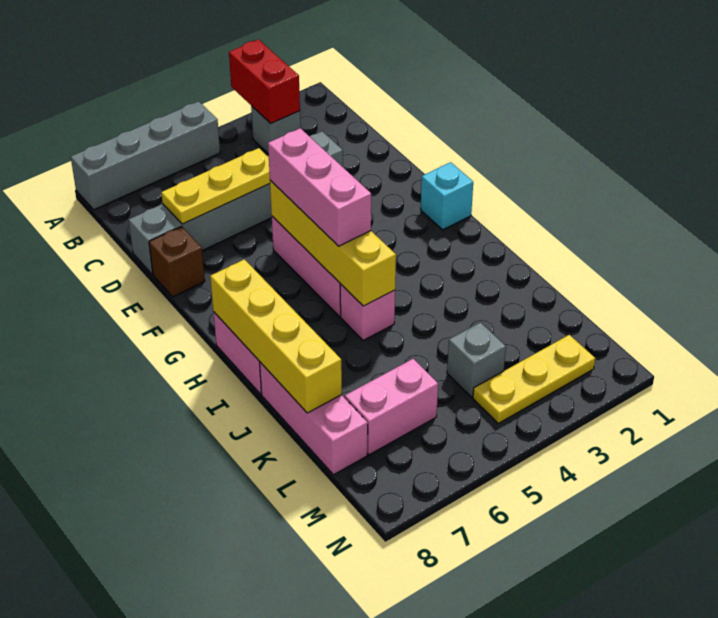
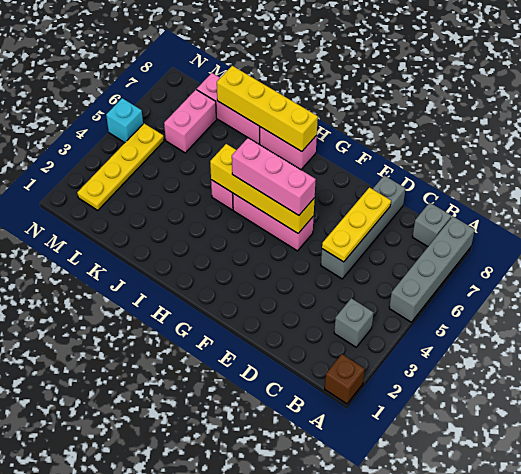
red brick A3:B3 level 2 -> none
grey brick D3:D8 level 1 -> grey brick D5:D8 level 1
brown brick E8 level 1 -> brown brick A1 level 1
cyan brick G1 level 1 -> cyan brick N5 level 1
grey brick L4 level 1 -> grey brick B8 level 1
yellow plate M2:M4 level 1 -> yellow plate M2:M5 level 1

